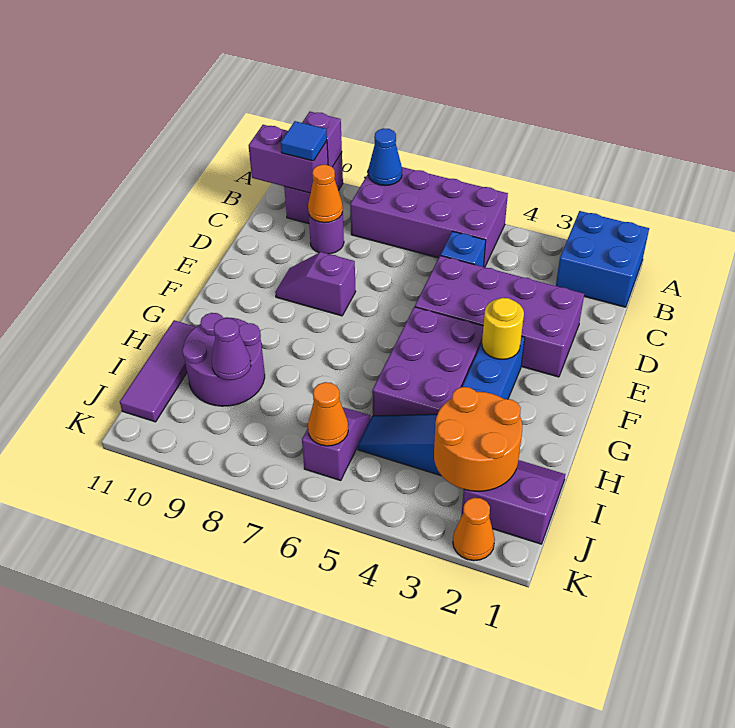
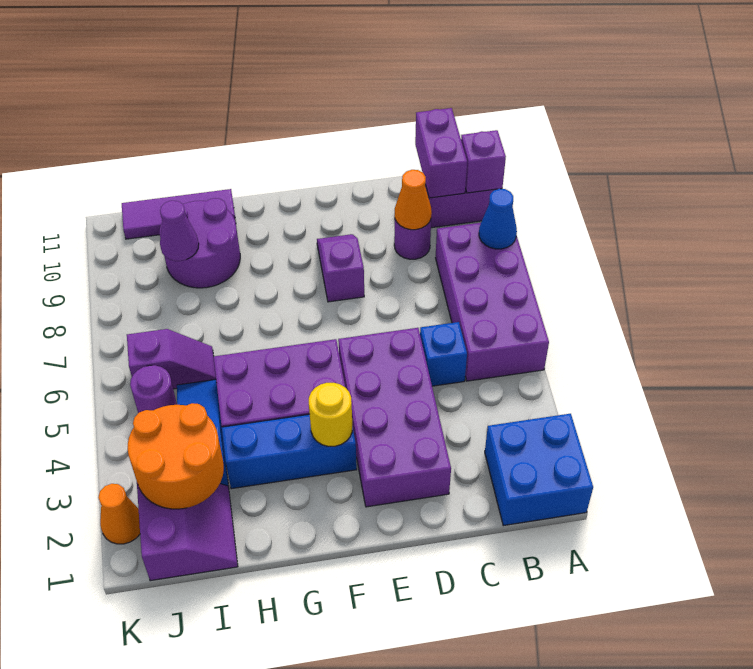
blue tile B10 level 3 -> none
none -> purple round brick J5 level 1
orange cone J6 level 2 -> none

